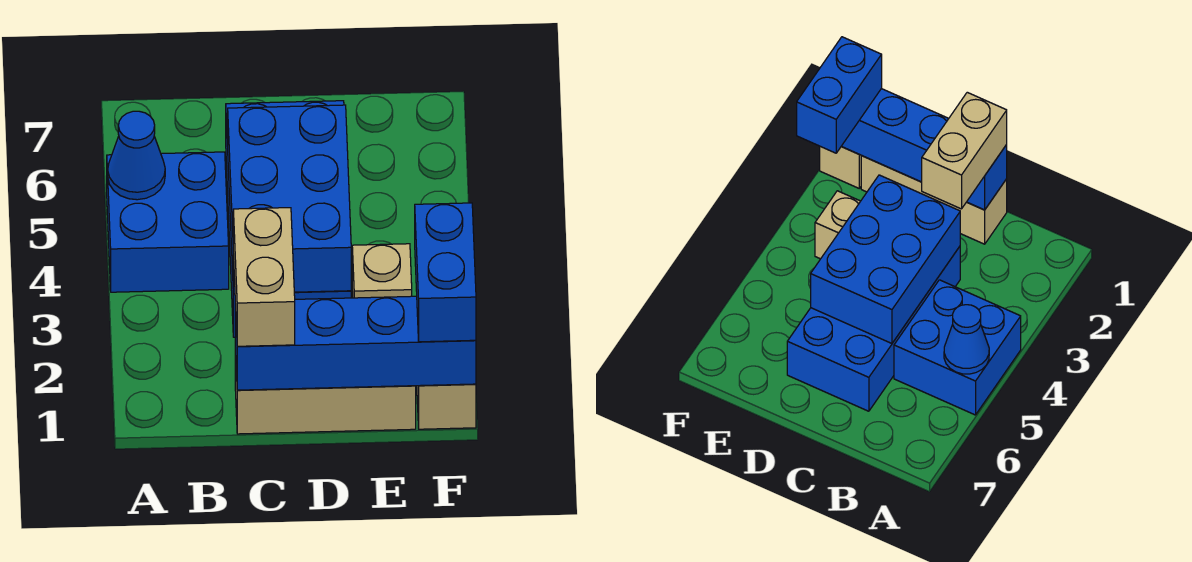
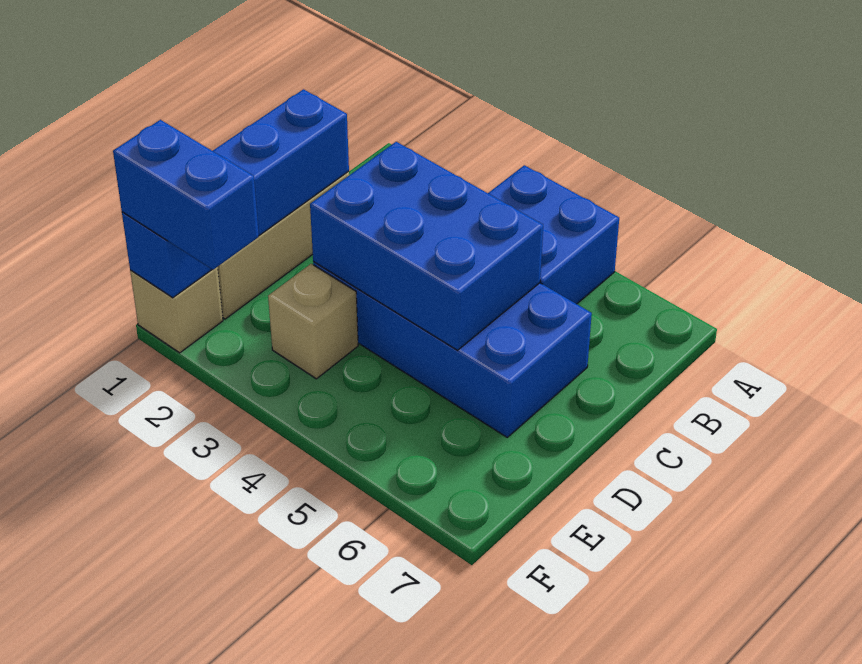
blue cone A5 level 2 -> none
tan brick C1:C2 level 3 -> none

